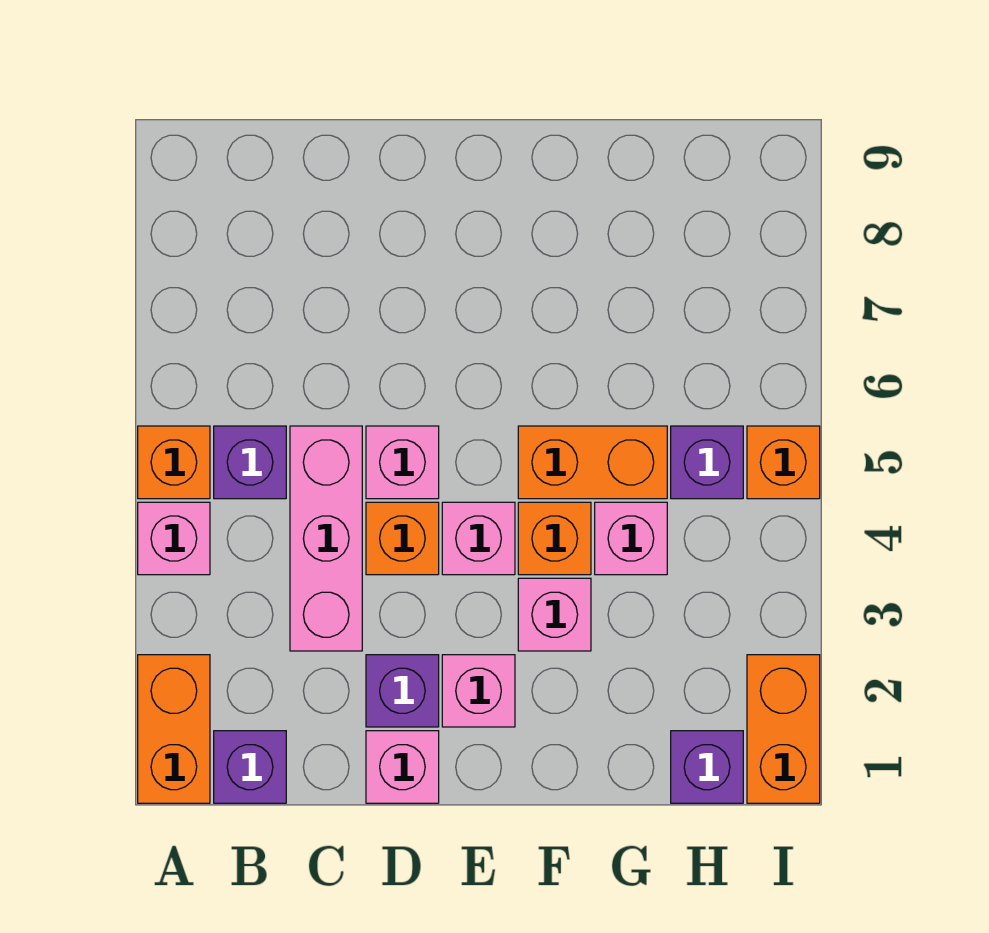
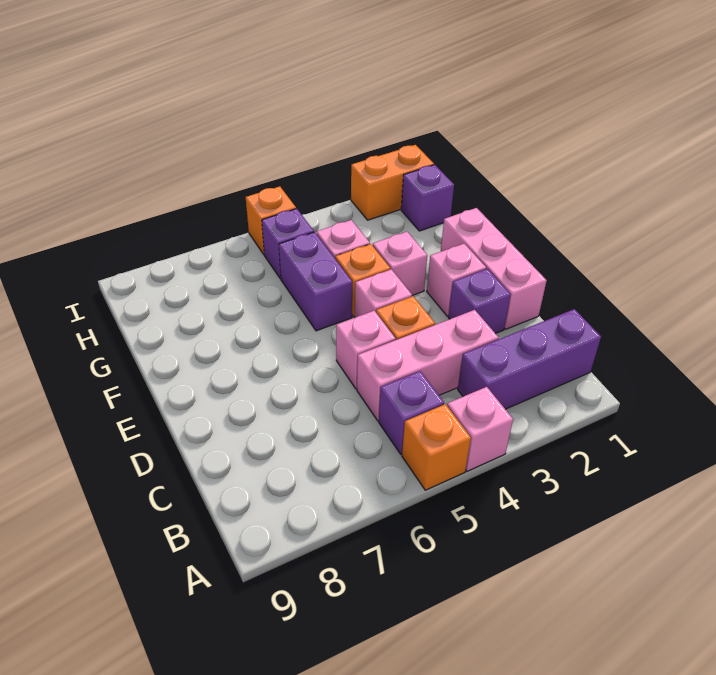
orange brick A1:A2 level 1 -> none
purple brick B1 level 1 -> purple brick B1:B3 level 1
pink brick D1 level 1 -> pink brick D1:F1 level 1
orange brick F5:G5 level 1 -> purple brick F5:G5 level 1

